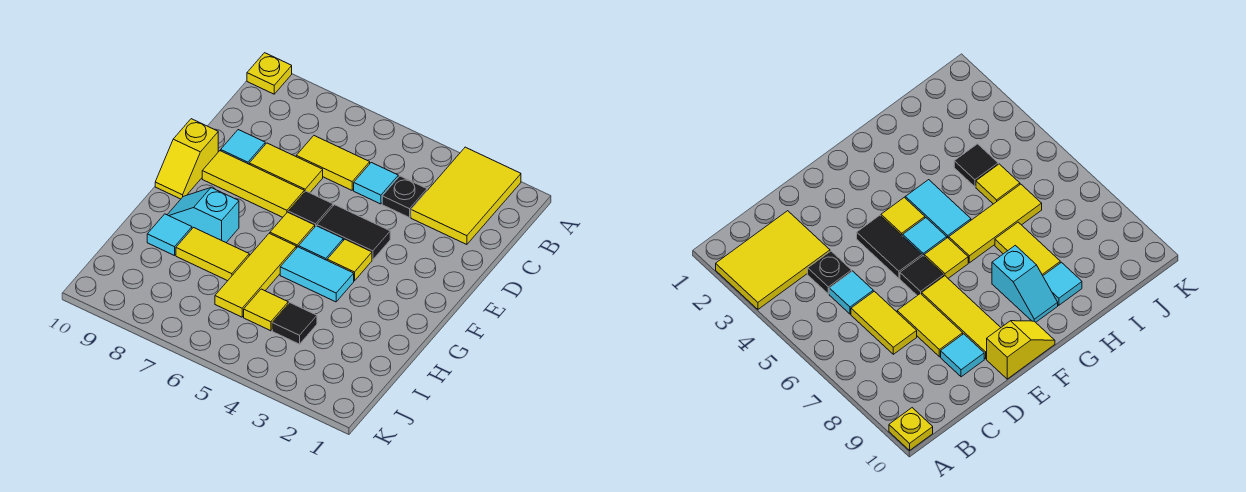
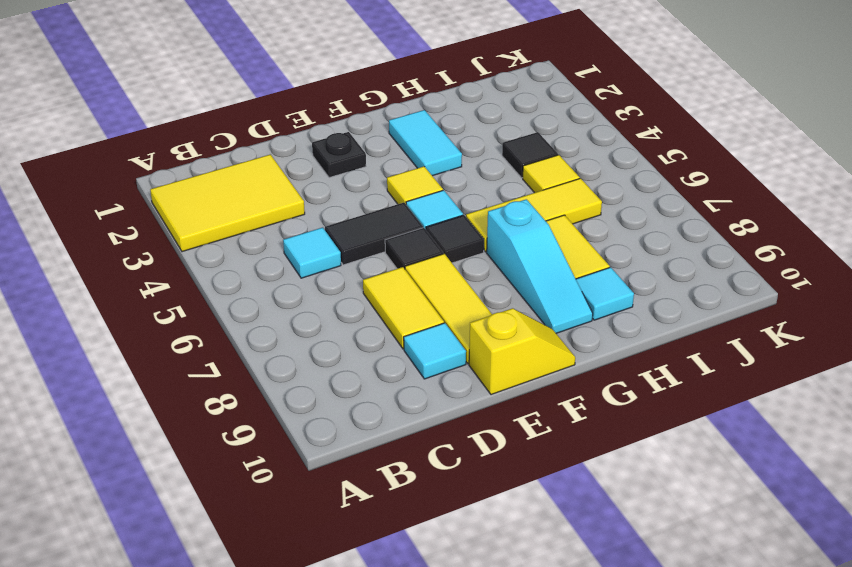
yellow plate A10 level 1 -> none
black plate C4 level 1 -> black plate E2 level 1
yellow tile C6:C7 level 1 -> none
black tile E4:E5 level 1 -> black tile D5:E5 level 1
yellow tile F6 level 1 -> black tile F6 level 1
cyan tile G4:G5 level 1 -> cyan tile G2:G3 level 1
cyan slope G8:G9 level 1 top 8 -> cyan slope G7:G9 level 1 top 7

